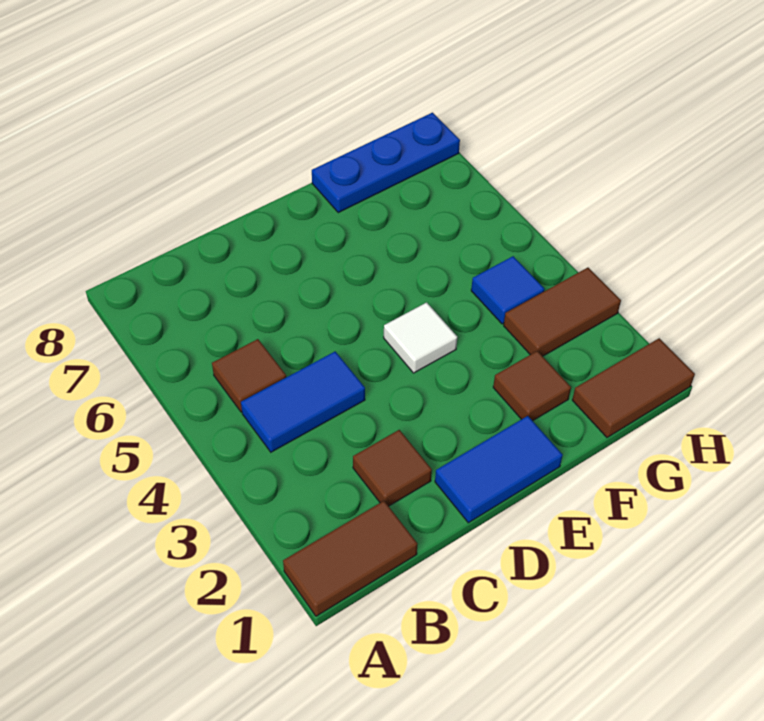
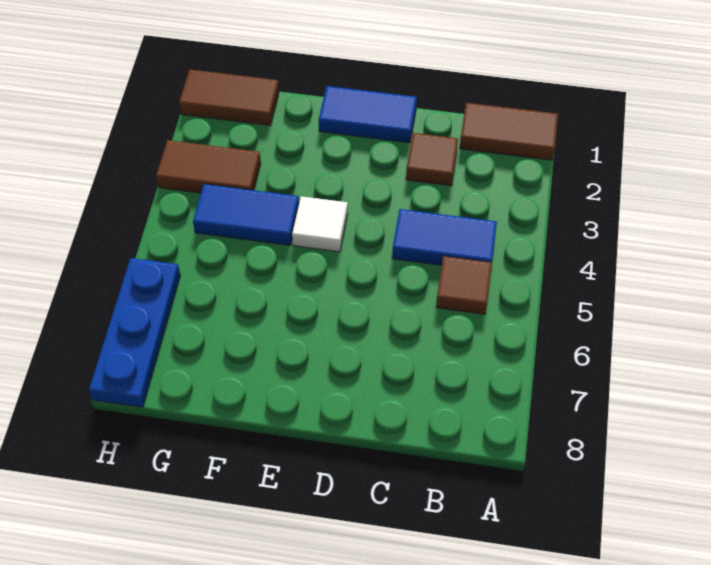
brown tile F2 level 1 -> none
blue plate F8:H8 level 1 -> blue plate H6:H8 level 1
blue tile G4 level 1 -> blue tile F4:G4 level 1

